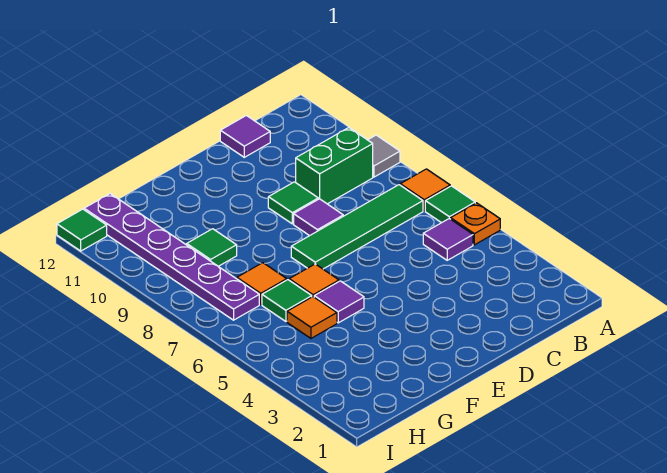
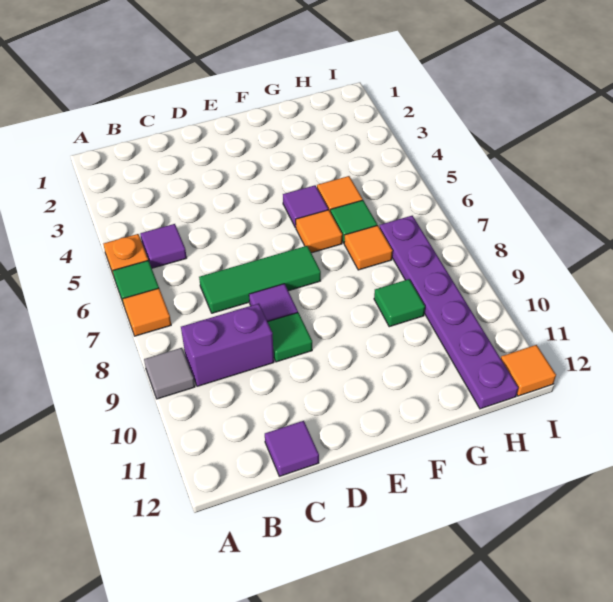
green tile B7:E7 level 1 -> green tile C7:E7 level 1
green brick B9:C9 level 1 -> purple brick B9:C9 level 1
green tile I12 level 1 -> orange tile I12 level 1

